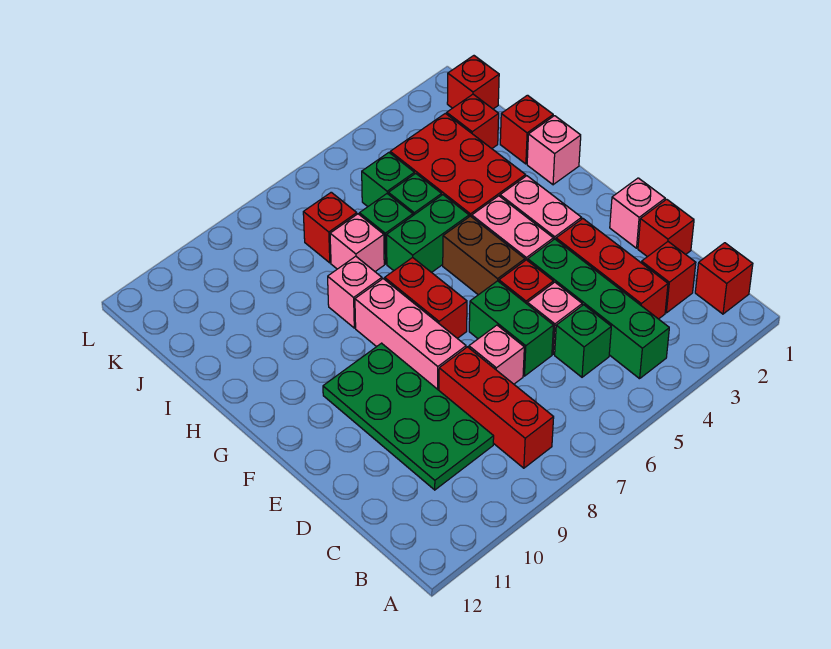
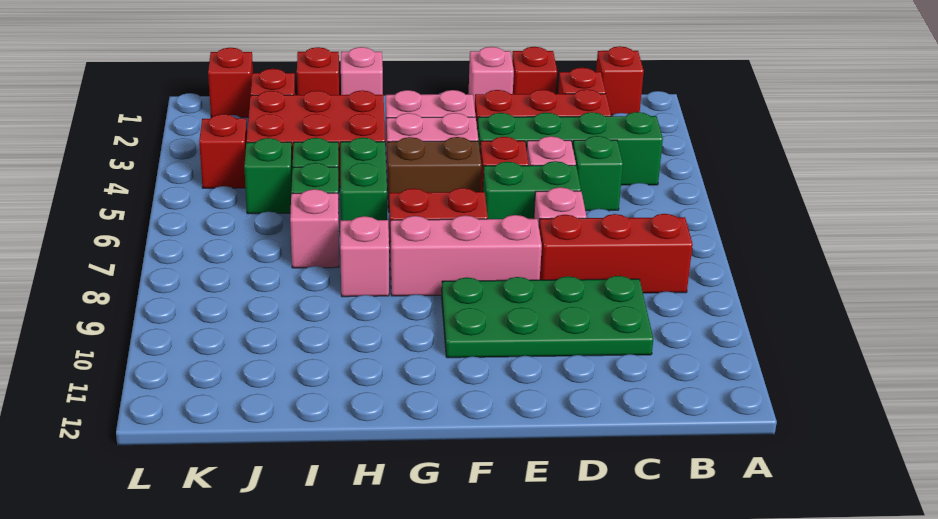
red brick J7 level 1 -> red brick K4 level 1

